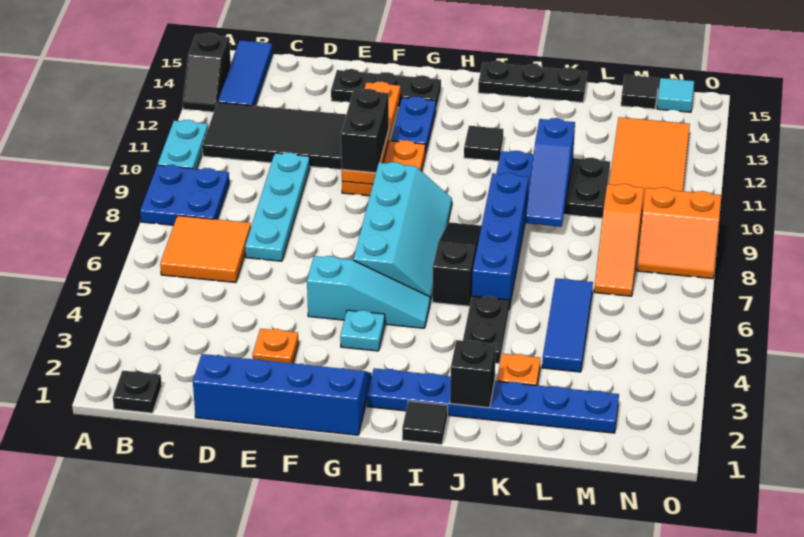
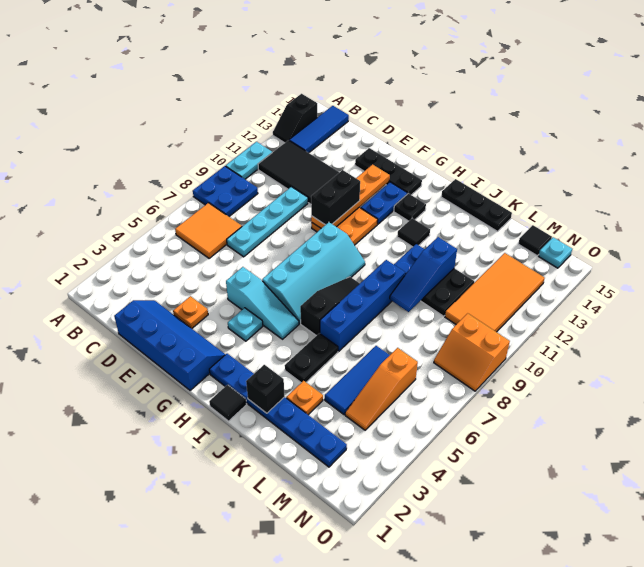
black plate B1 level 1 -> black plate H13 level 1
orange slope M7:M9 level 1 top 9 -> orange slope M4:M6 level 1 top 6
cyan tile N15 level 1 -> cyan plate N15 level 1

